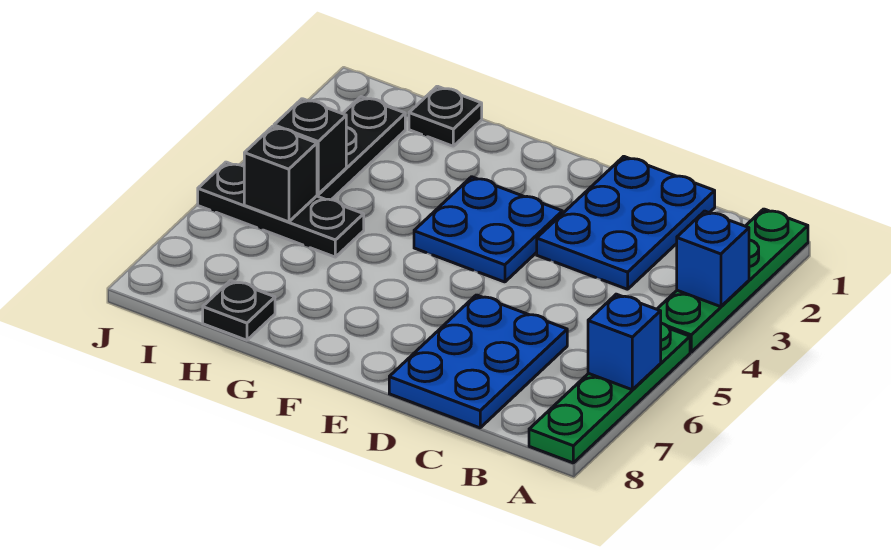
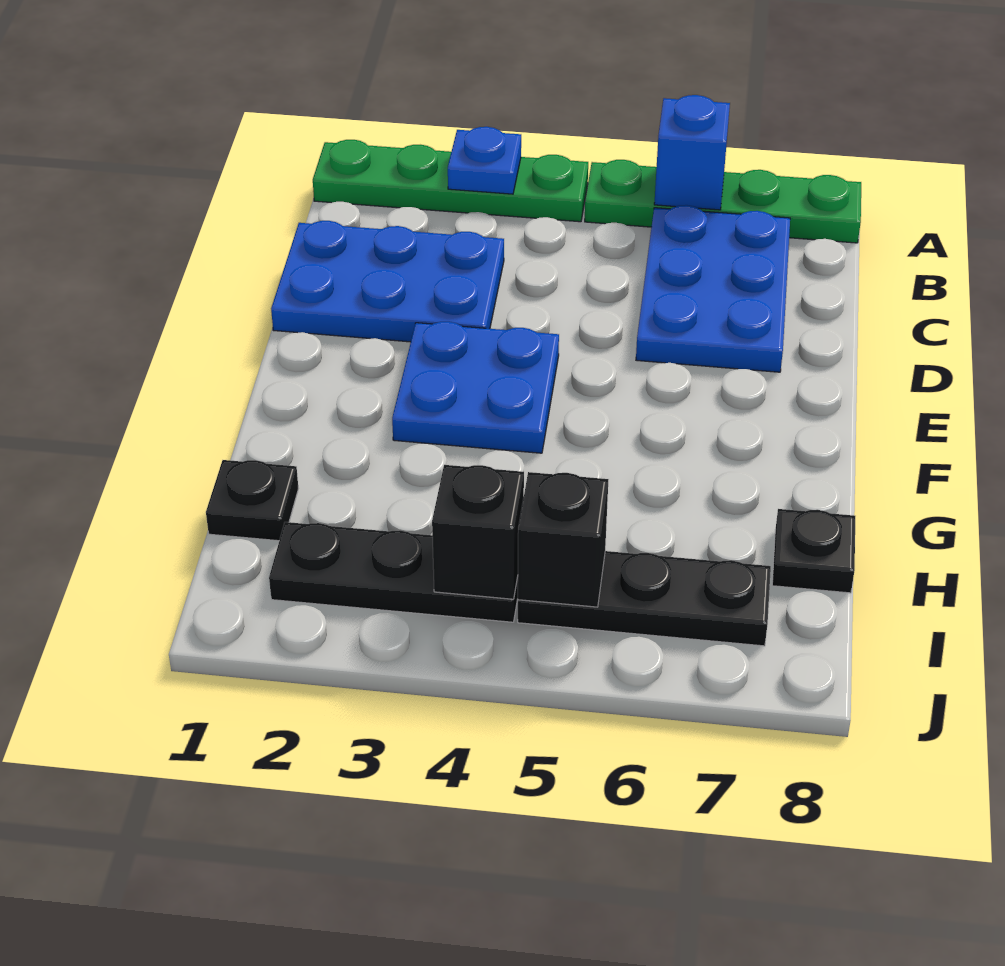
blue brick A3 level 2 -> blue plate A3 level 2
blue plate C6:D8 level 1 -> blue plate B6:D7 level 1
black plate H5:J5 level 1 -> black plate I5:I7 level 1

